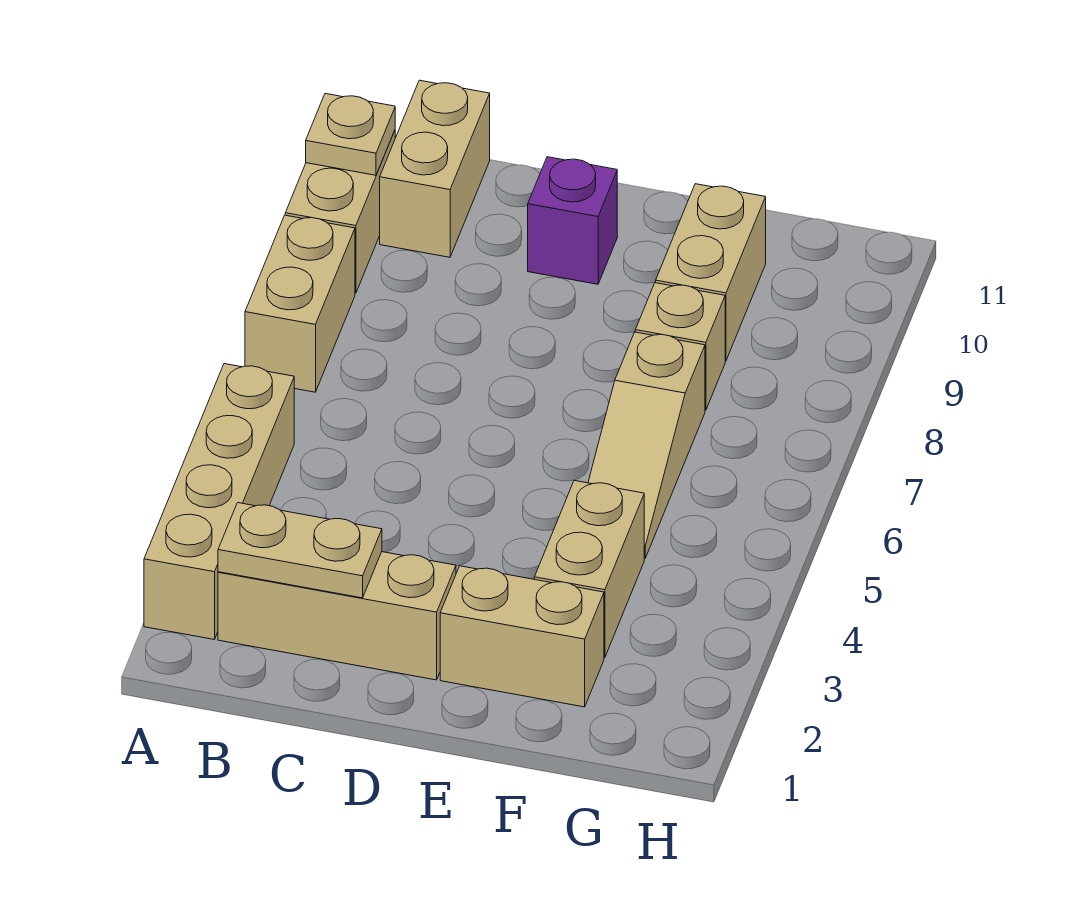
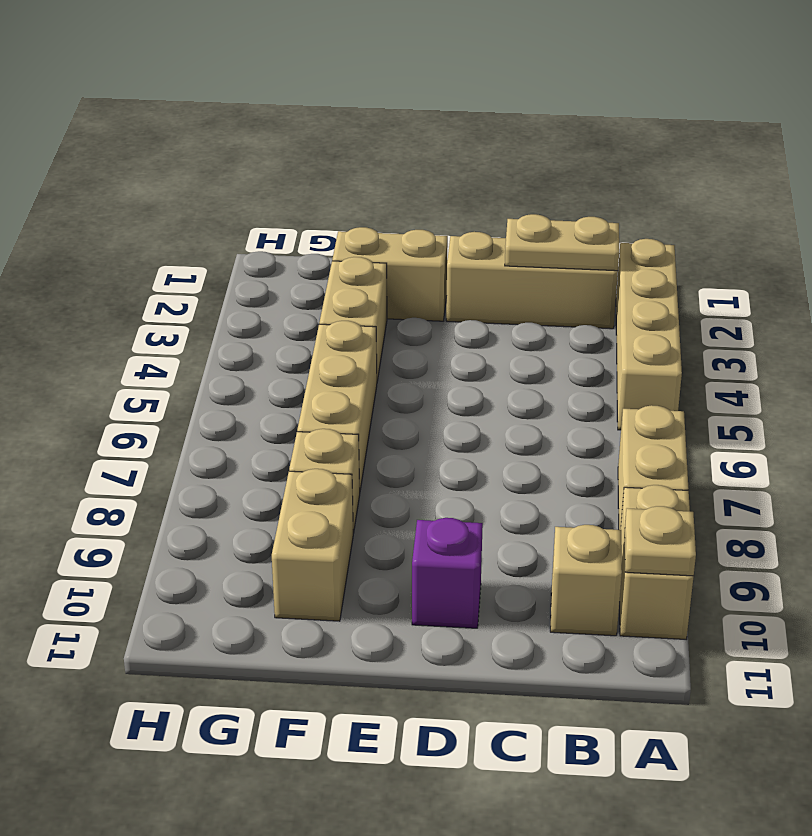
tan brick B10:B11 level 1 -> tan brick B10 level 1
tan slope F5:F7 level 1 top 7 -> tan brick F5:F7 level 1

